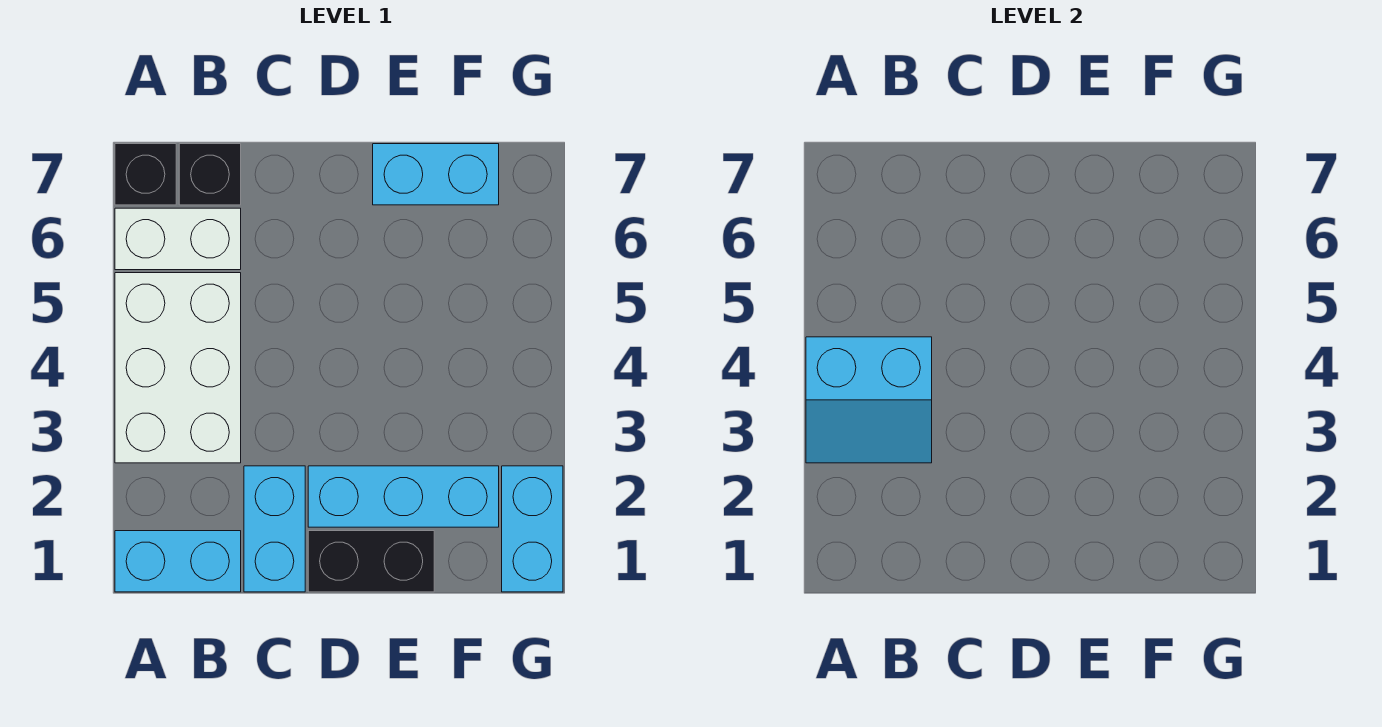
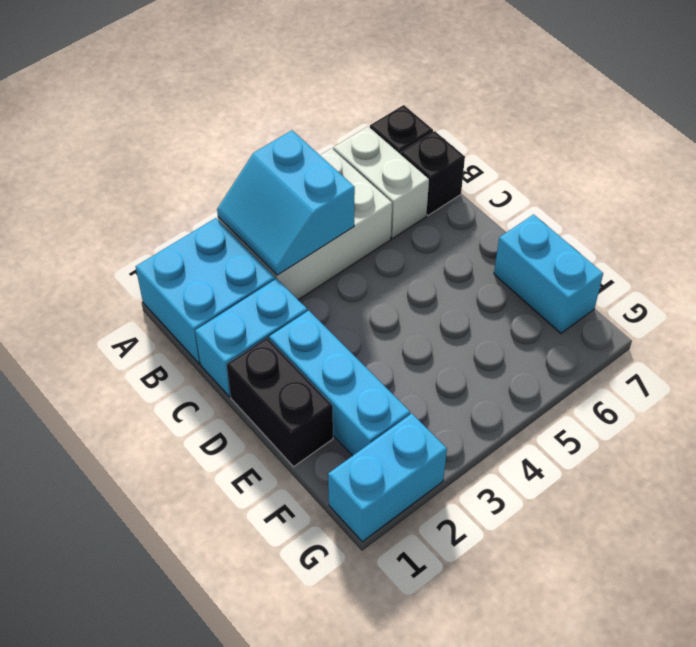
cyan brick A1:B1 level 1 -> cyan brick A1:B2 level 1

